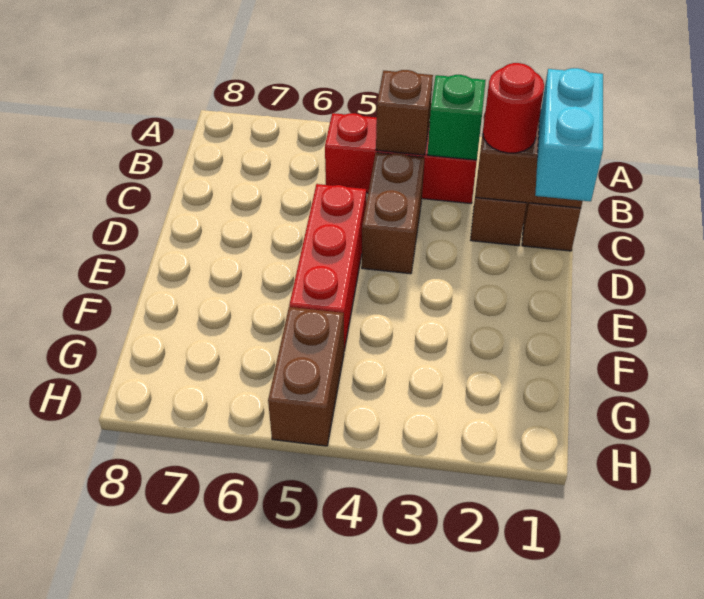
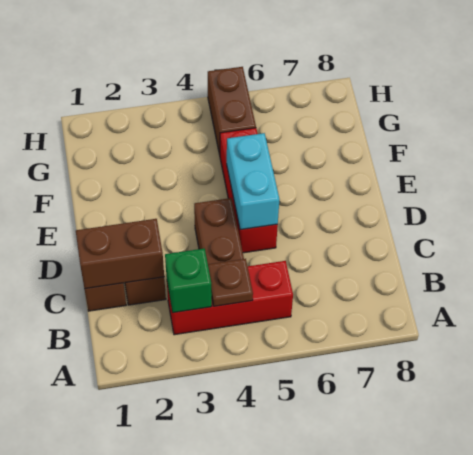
brown brick B4 level 2 -> brown plate B4 level 2
cyan brick C1:D1 level 3 -> cyan brick D5:E5 level 2
red round brick C2 level 3 -> none

